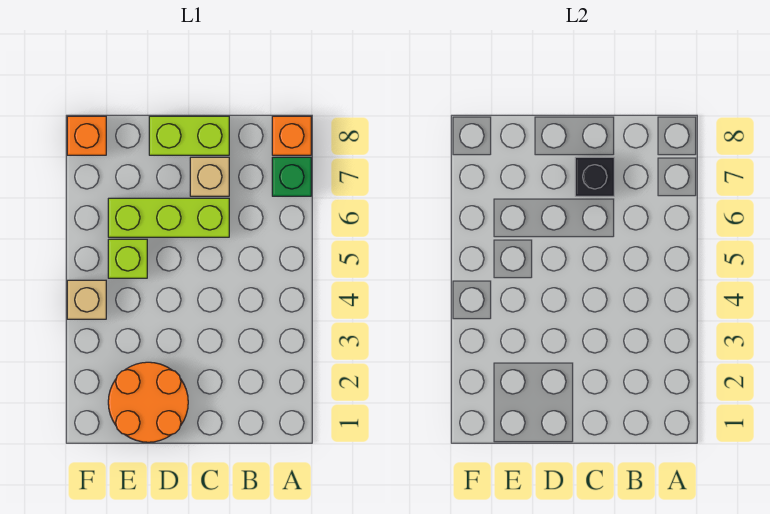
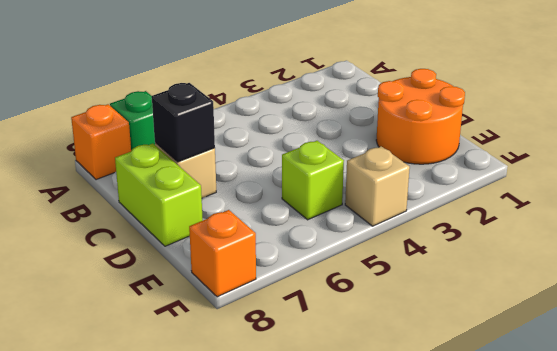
lime brick C6:E6 level 1 -> none

